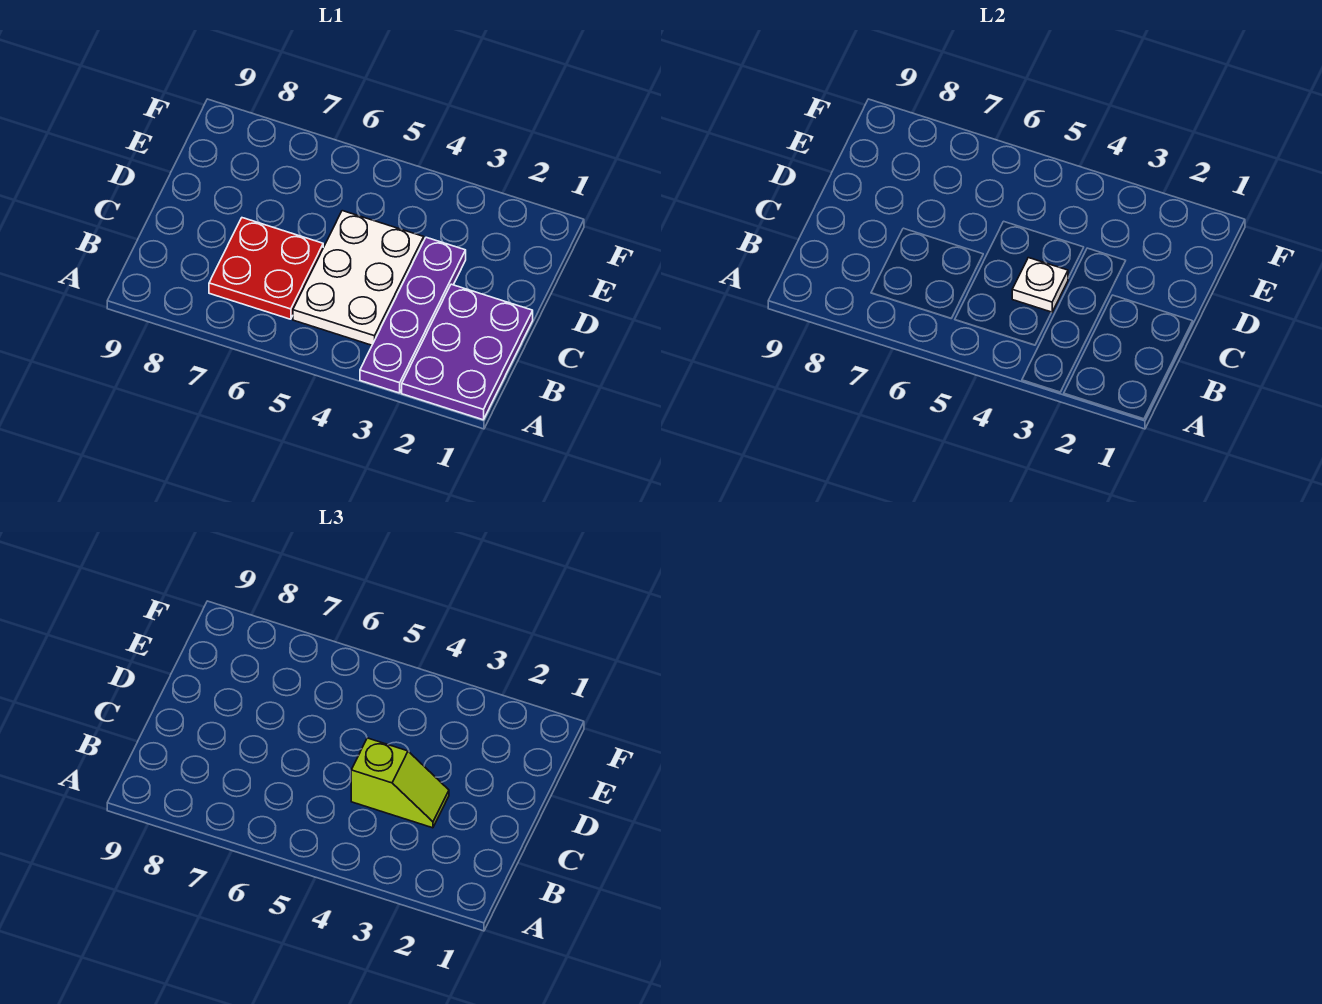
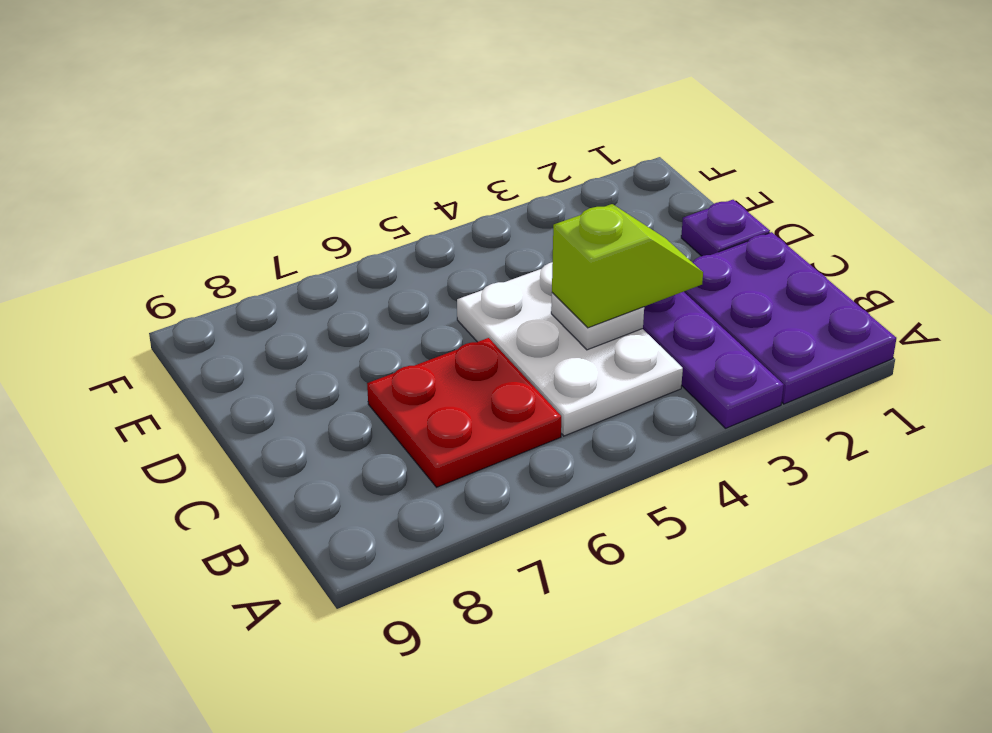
none -> purple plate D1 level 1

